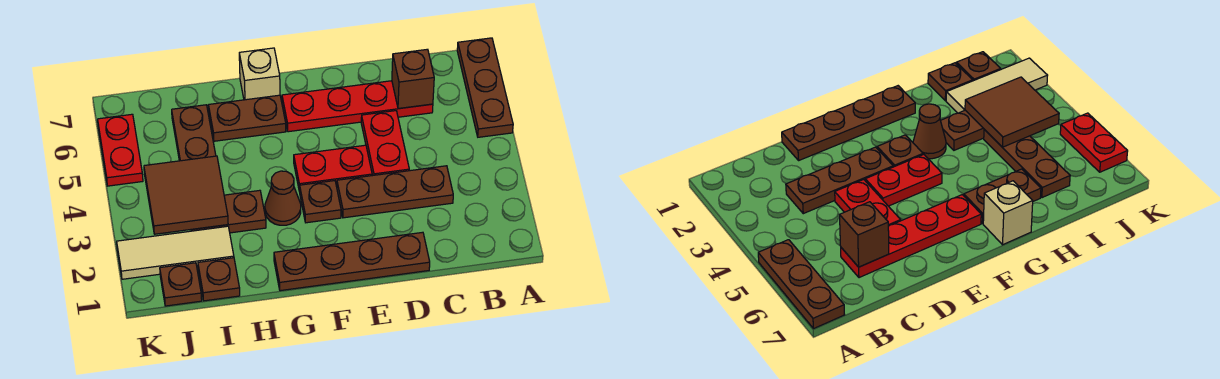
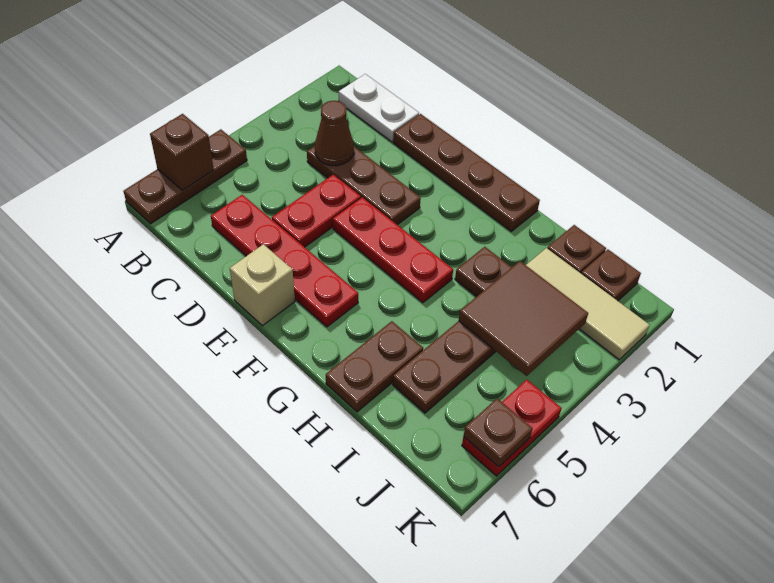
none -> white plate B1:C1 level 1
brown brick C6 level 2 -> brown brick A6 level 2
red plate E4:F4 level 1 -> red plate E4:G4 level 1
brown plate F3 level 1 -> brown plate K6 level 2
brown cone G3 level 1 -> brown cone C3 level 2
brown plate G6:H6 level 1 -> brown plate H6:H7 level 1
tan brick G7 level 1 -> tan brick E7 level 1

